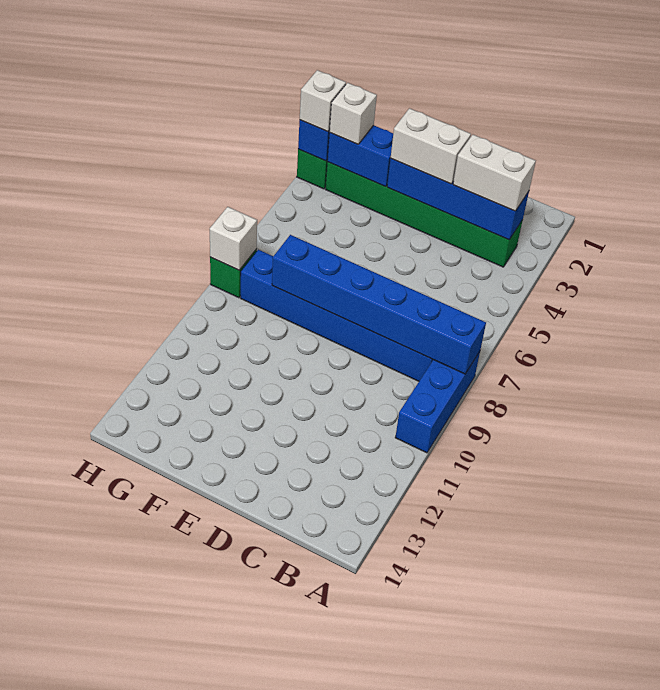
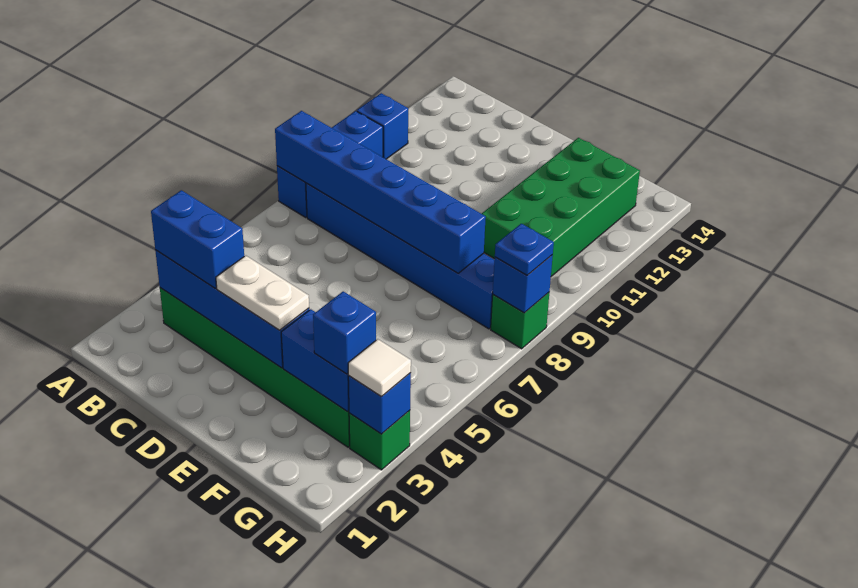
none -> blue brick A11 level 1
white brick B3:C3 level 3 -> blue brick B3:C3 level 3
white brick D3:E3 level 3 -> white plate D3:E3 level 3
none -> green brick F10:G13 level 1
white brick G3 level 3 -> blue brick G3 level 3
white brick H3 level 3 -> white tile H3 level 3
white brick H8 level 2 -> blue brick H8 level 2
none -> blue plate H8 level 3

